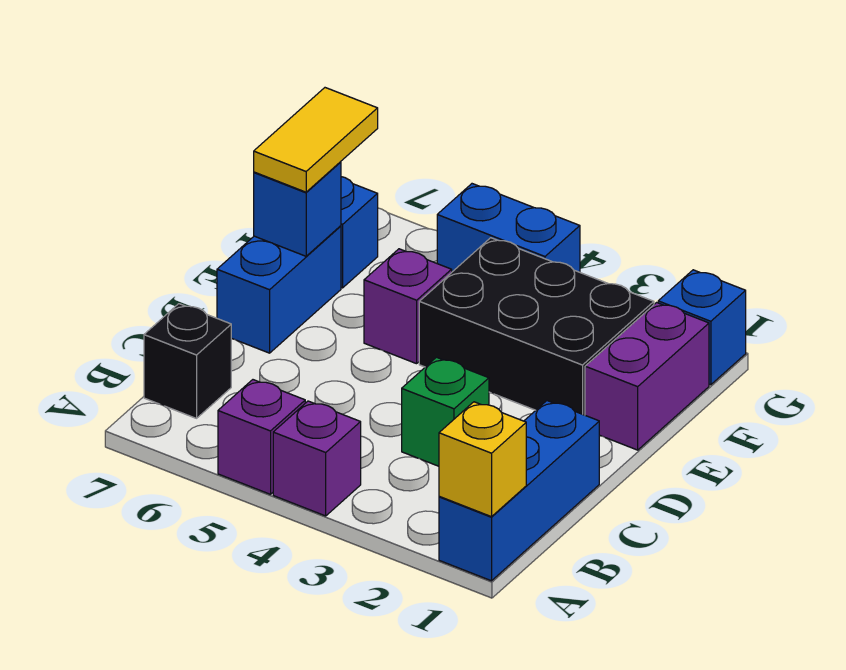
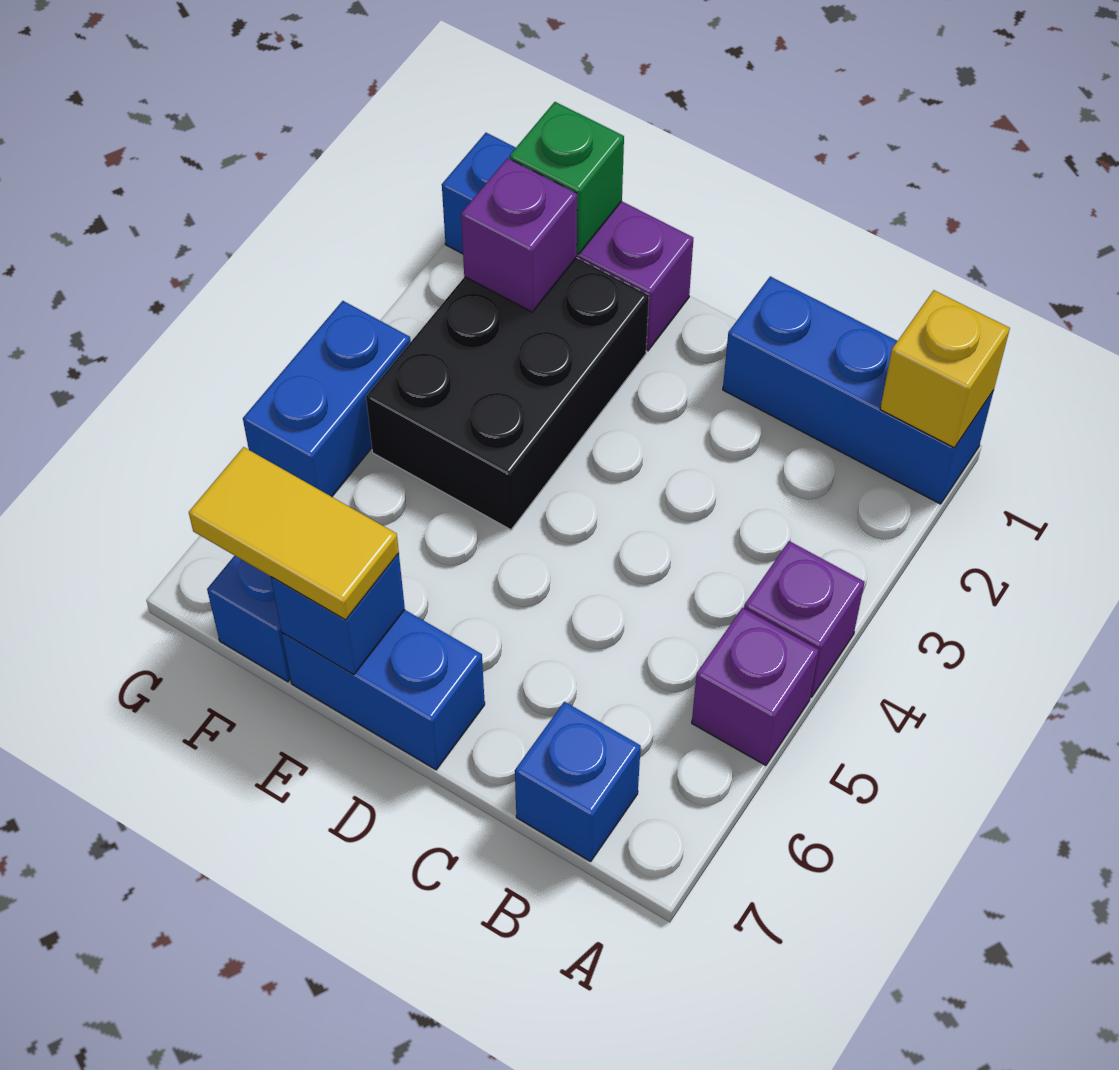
black brick B7 level 1 -> blue brick B7 level 1
green brick C3 level 1 -> green brick F1 level 2
purple brick E5 level 1 -> purple brick F2 level 2

